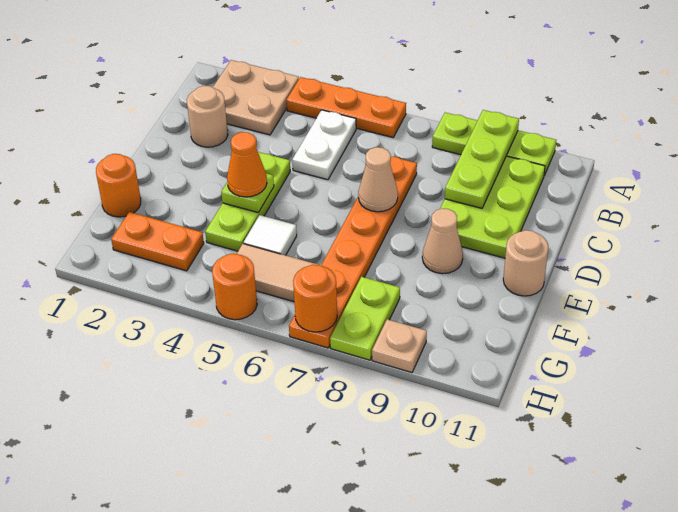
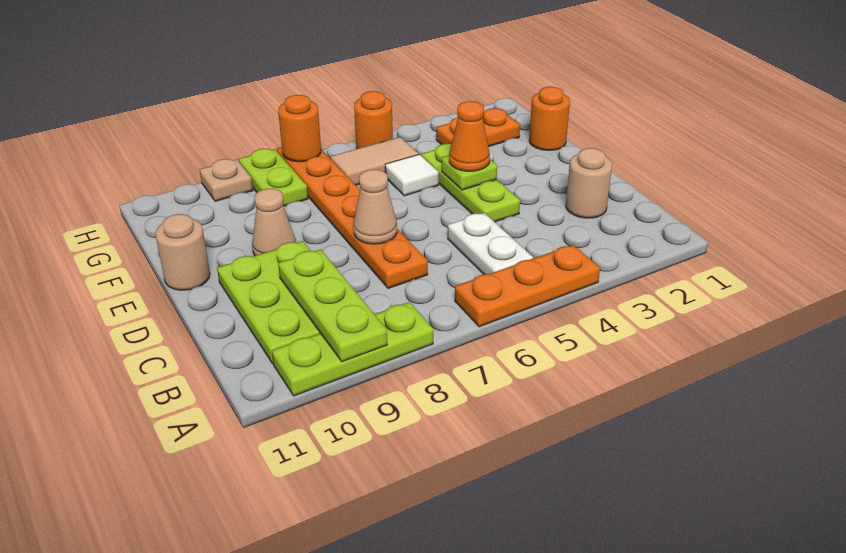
tan plate A2:B3 level 1 -> none

